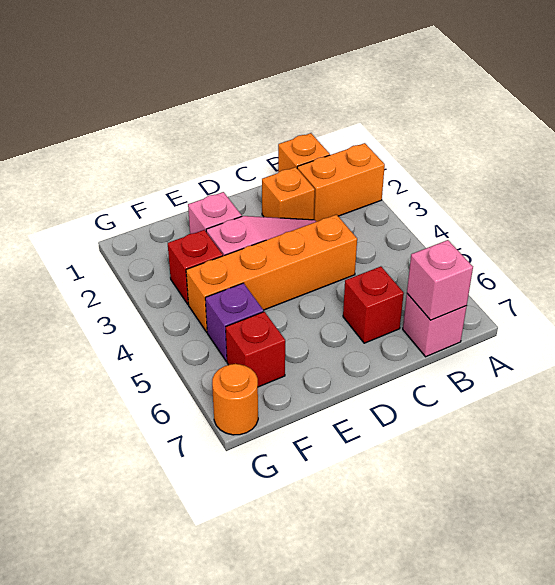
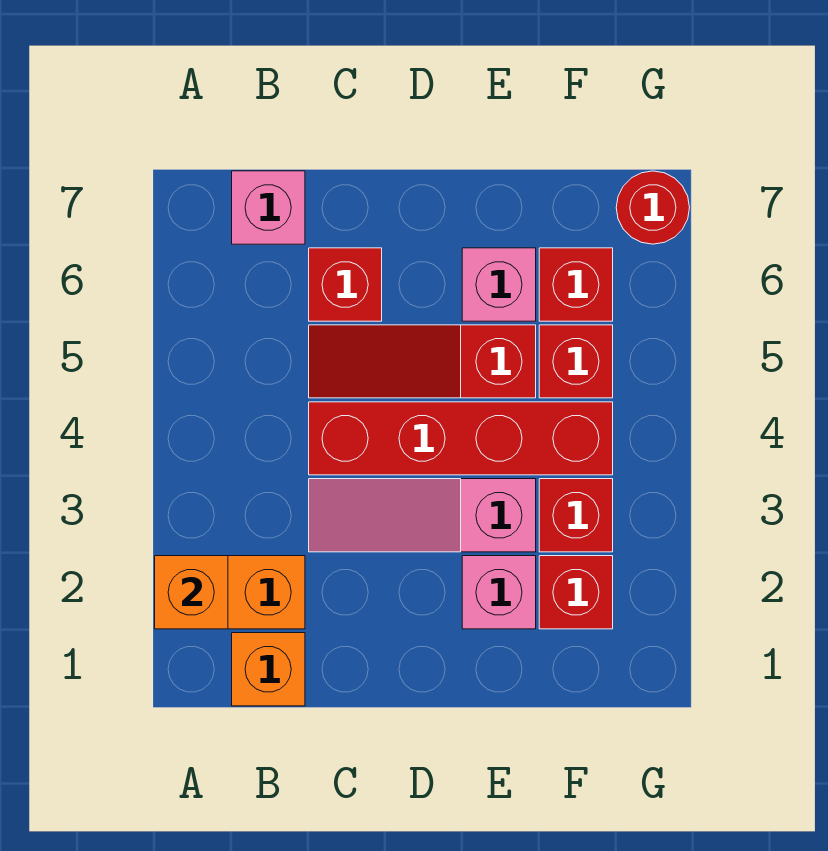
pink brick B7 level 2 -> pink brick E6 level 1
orange brick C2 level 1 -> orange brick A2 level 2
orange brick C4:F4 level 1 -> red brick C4:F4 level 1
none -> red slope C5:E5 level 1 top E
none -> red brick F2 level 1
purple brick F5 level 1 -> red brick F5 level 1
orange round brick G7 level 1 -> red round brick G7 level 1

